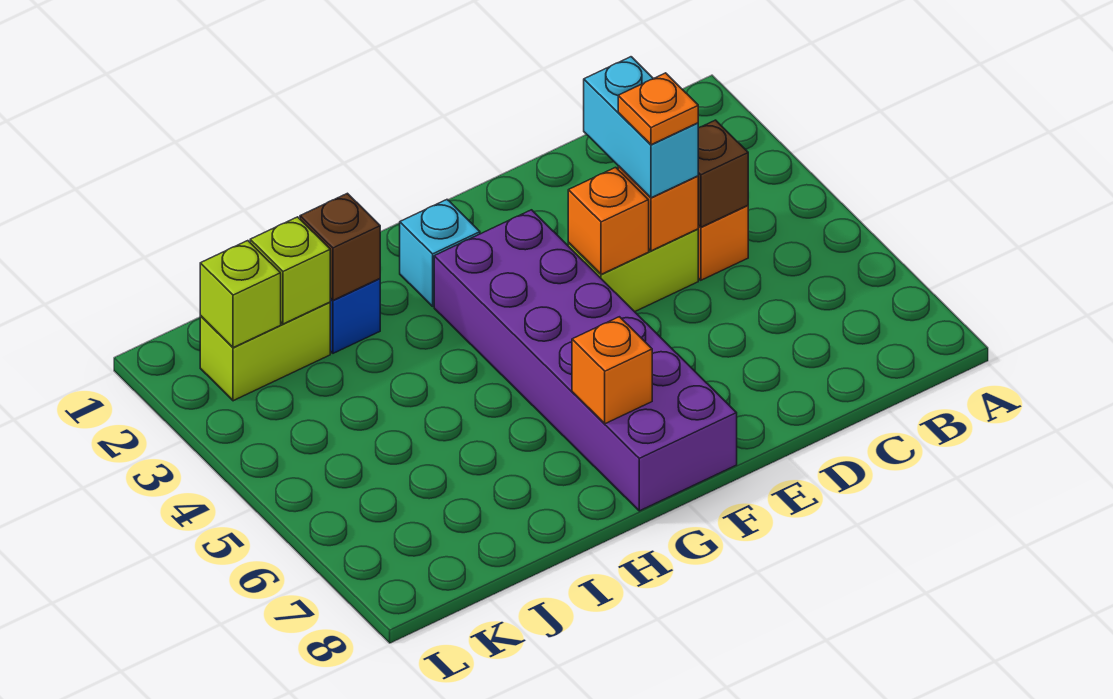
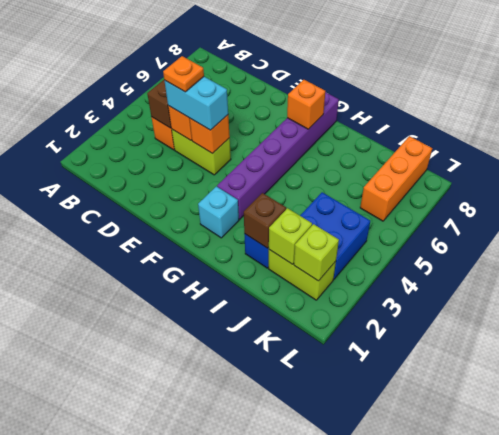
cyan brick D3:D4 level 3 -> cyan brick D4:E4 level 3
purple brick F3:G8 level 1 -> purple brick G3:G8 level 1
none -> blue brick J3:K4 level 1
none -> orange brick K6:K8 level 1

